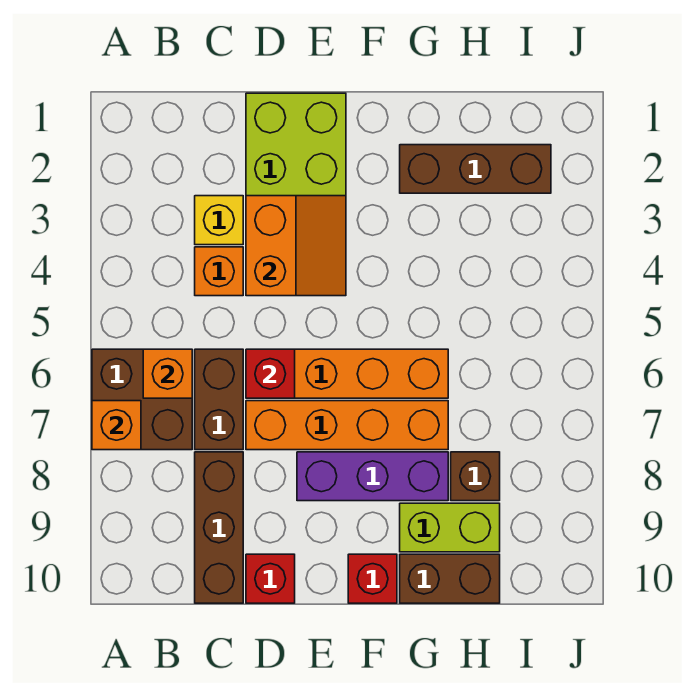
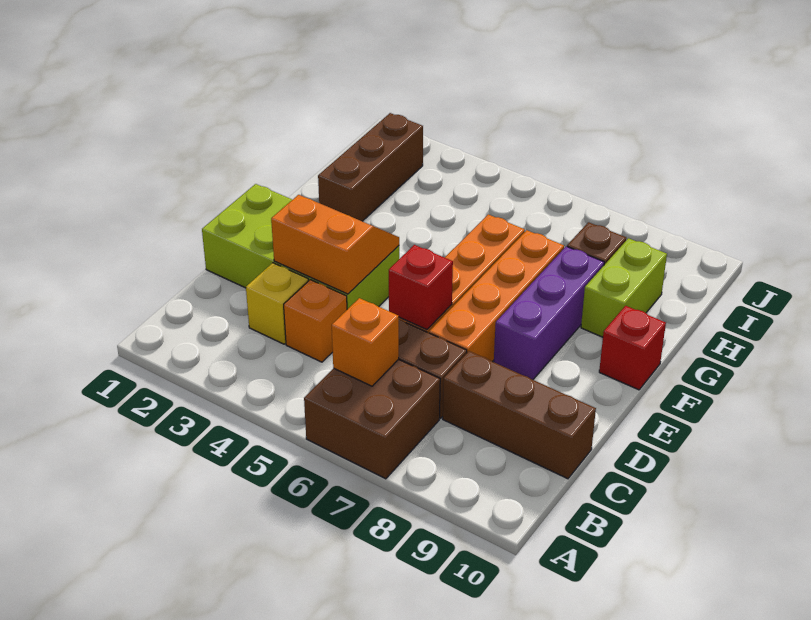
orange brick A7 level 2 -> none
red brick D10 level 1 -> none
brown brick G10:H10 level 1 -> none

